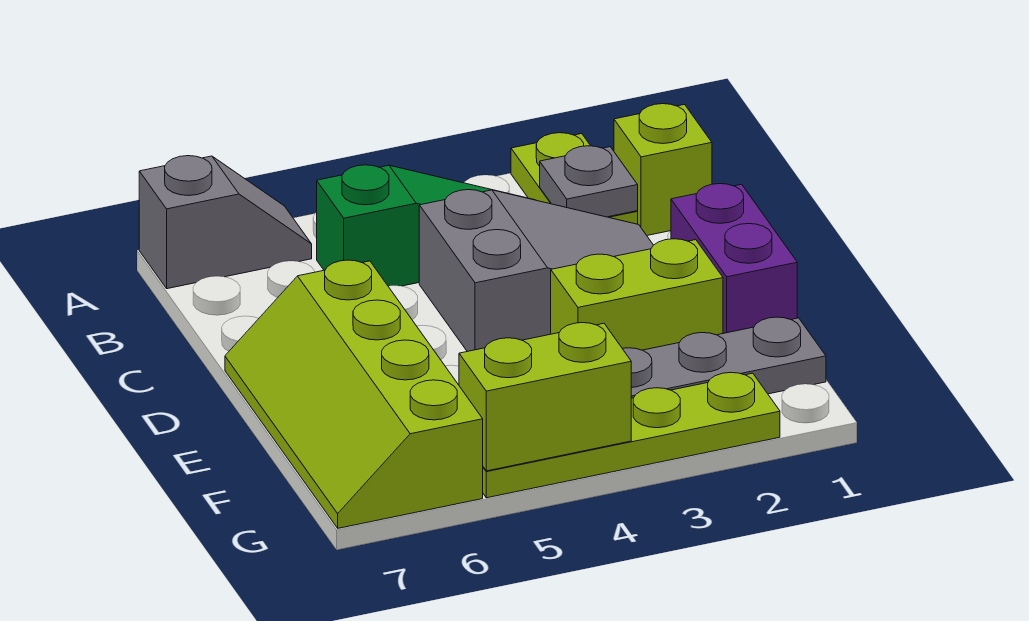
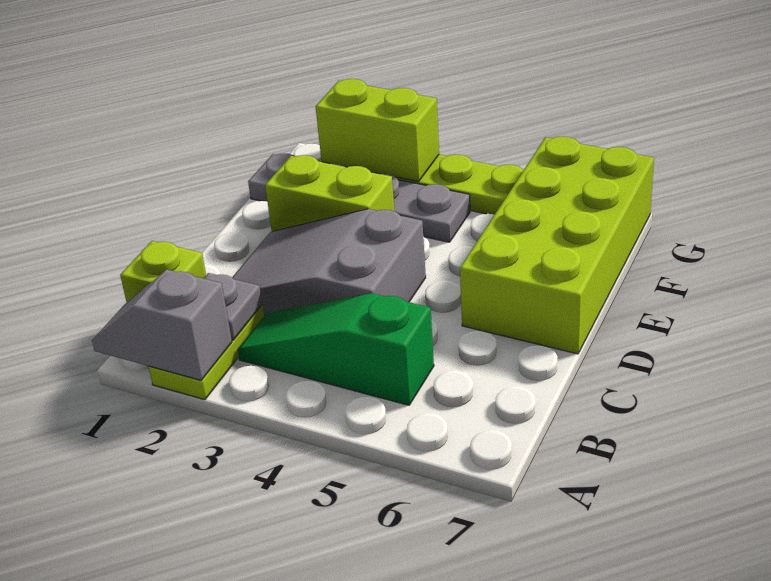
grey slope A6:A7 level 1 top 7 -> grey slope A1:A2 level 2 top 2
purple brick D1:E1 level 1 -> none
lime slope D6:G7 level 1 top 6 -> lime brick D6:G7 level 1
lime brick G4:G5 level 2 -> lime brick G2:G3 level 2

